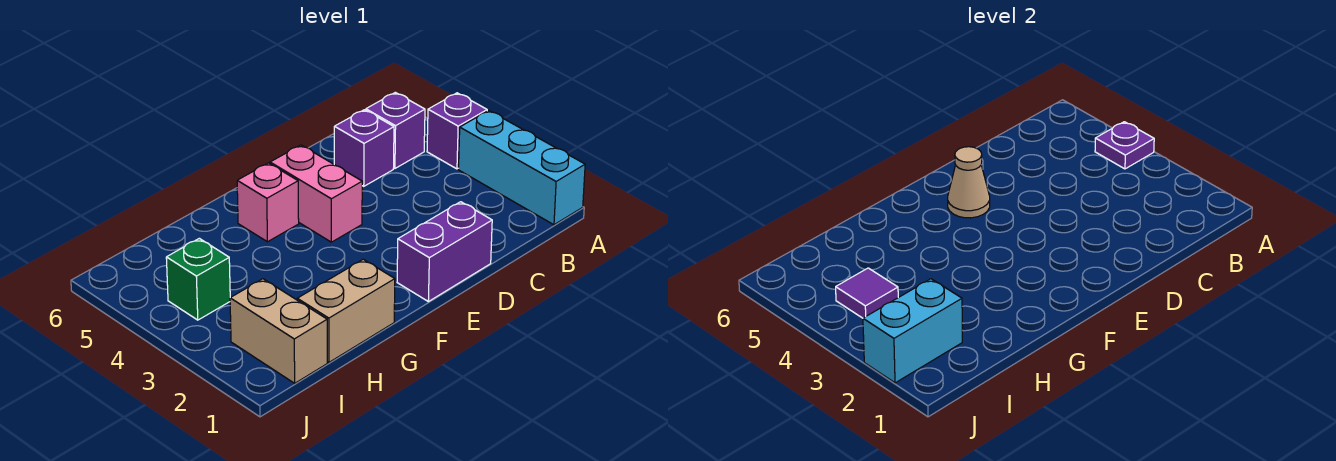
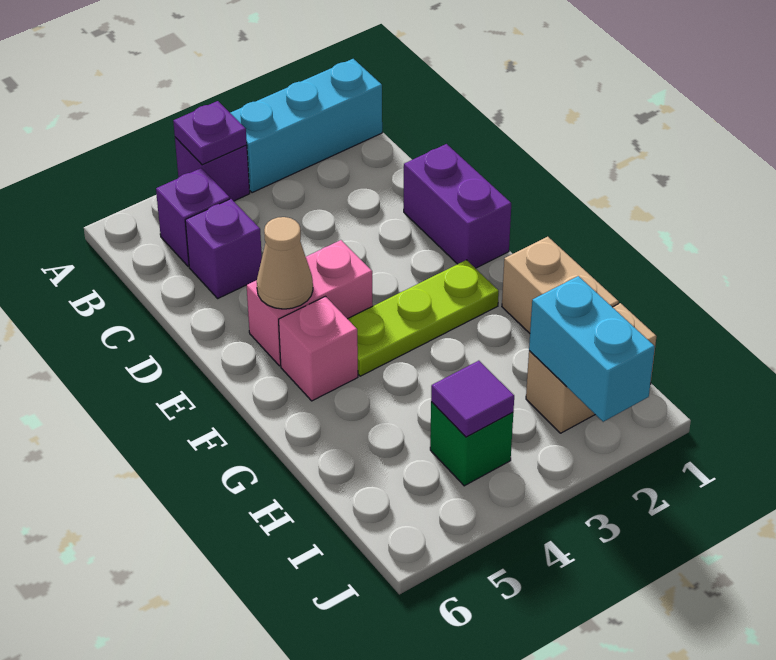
none -> lime plate F2:F4 level 1

